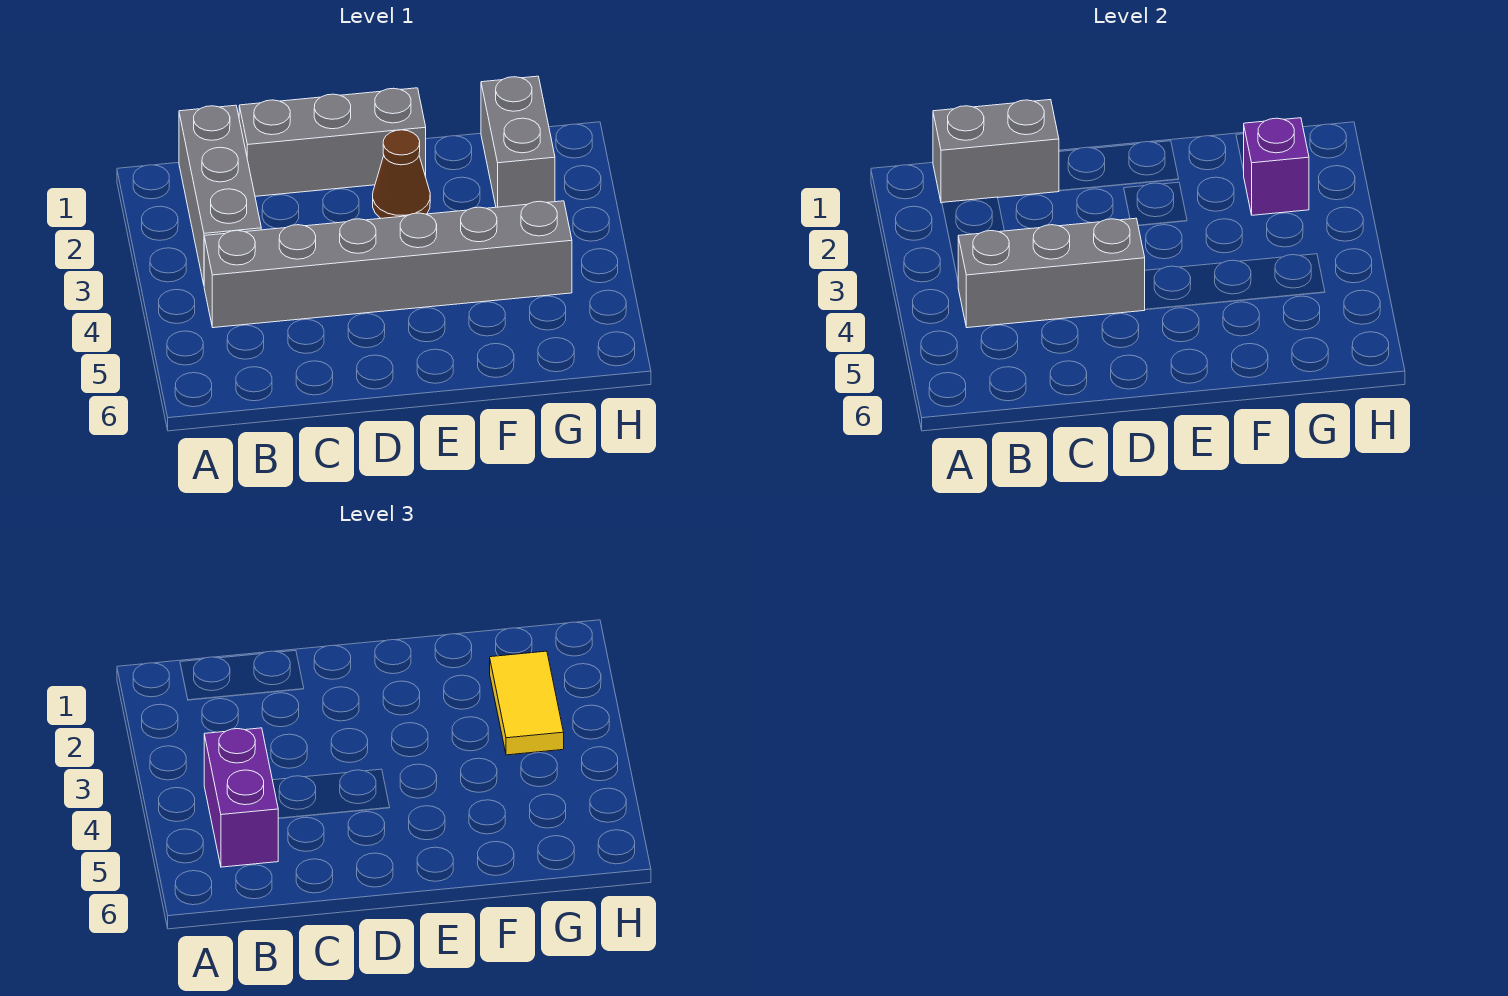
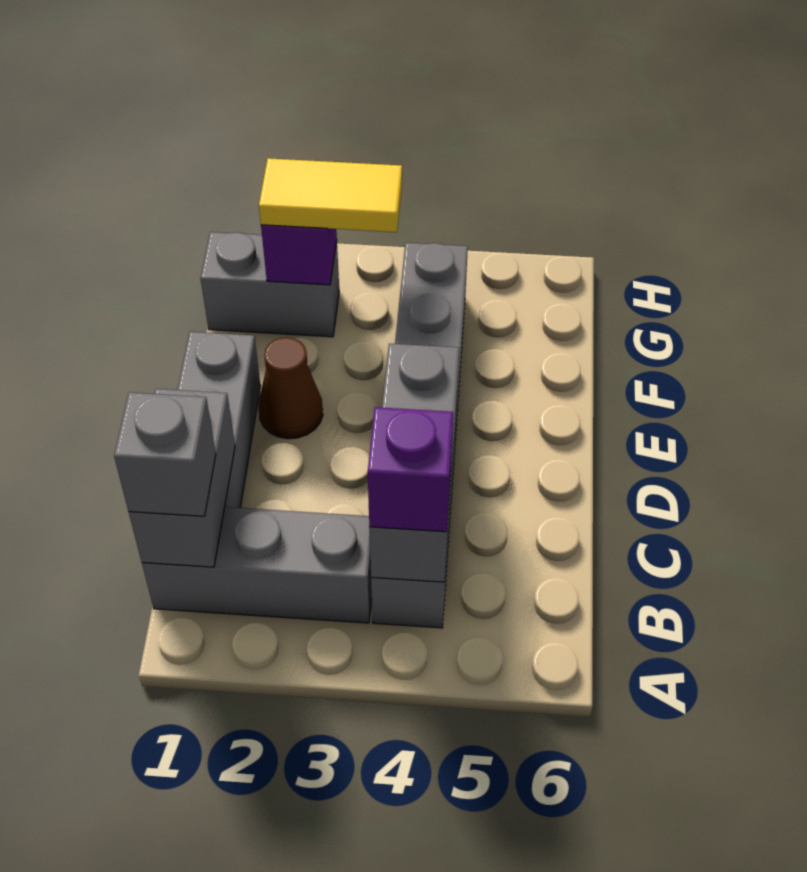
none -> grey brick B1 level 3
purple brick B4:B5 level 3 -> purple brick B4 level 3

